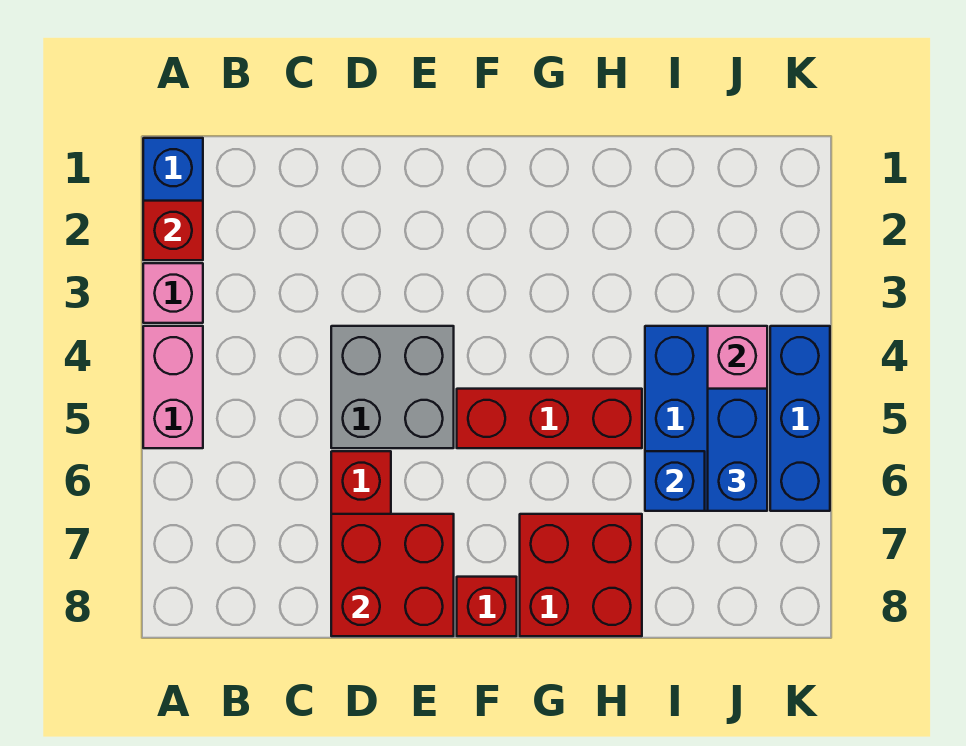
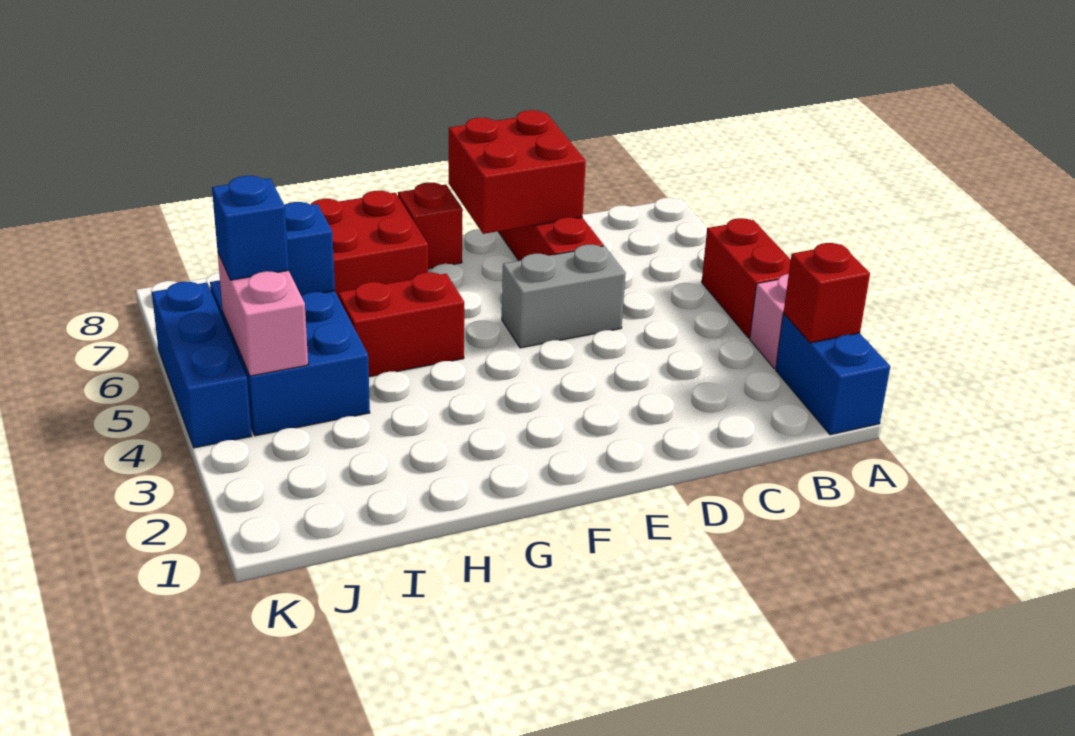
pink brick A4:A5 level 1 -> red brick A4:A5 level 1
grey brick D4:E5 level 1 -> grey brick D5:E5 level 1
red brick F5:H5 level 1 -> red brick G5:H5 level 1
blue brick J5:J6 level 3 -> blue brick J5 level 3

